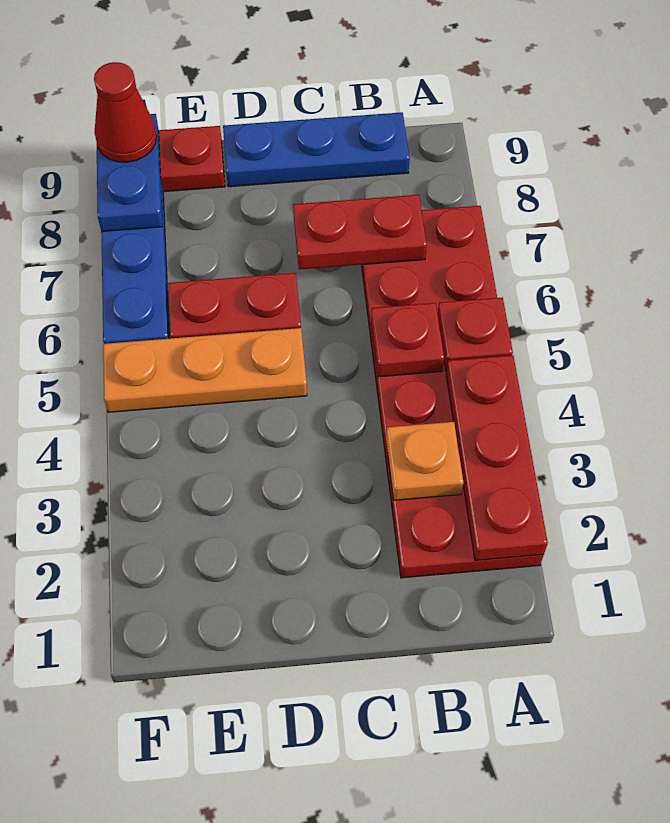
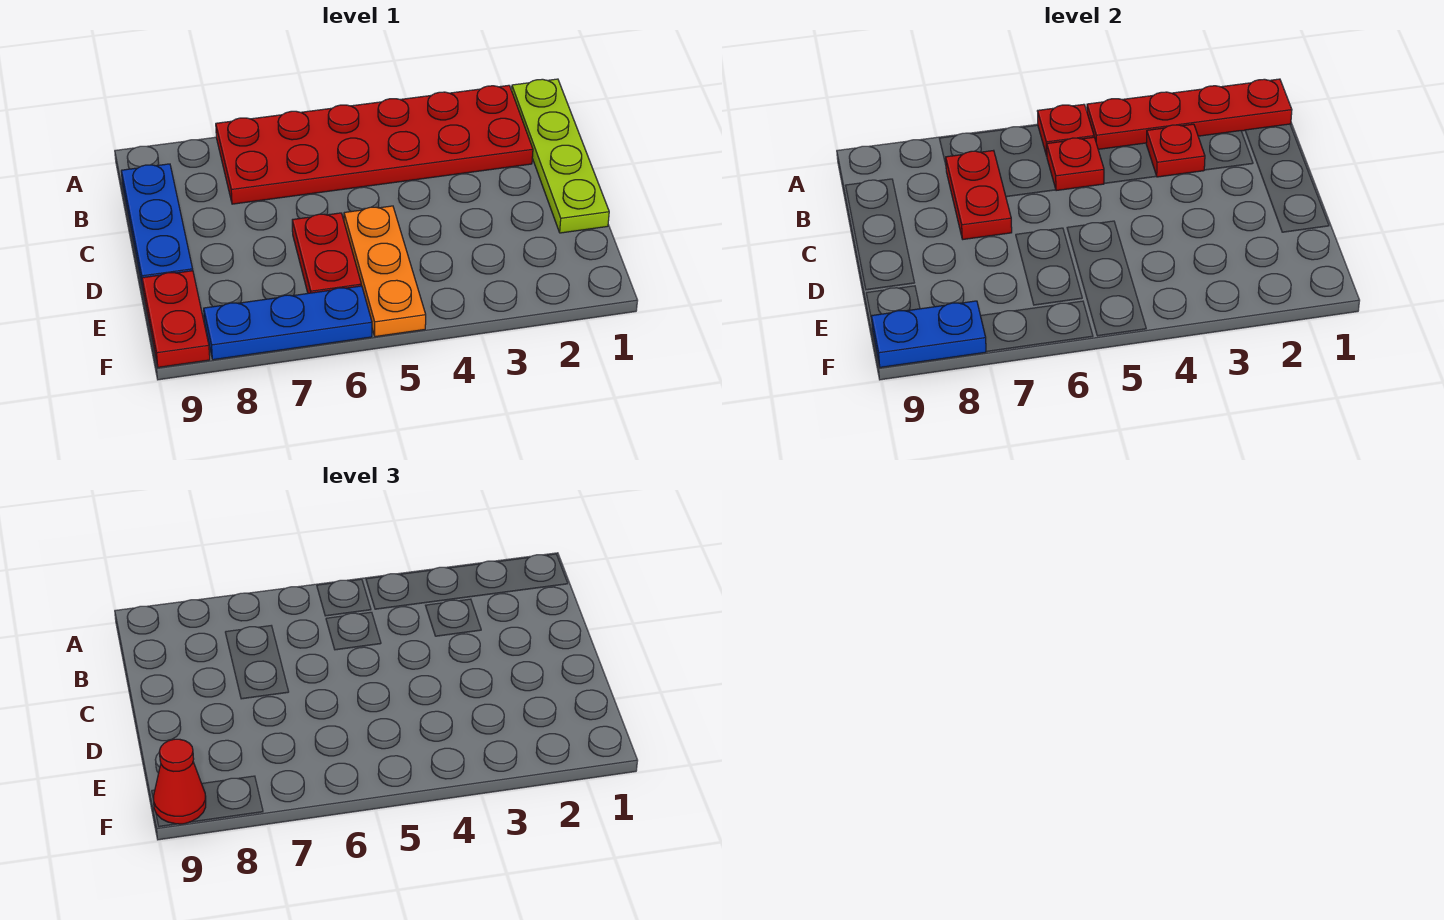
none -> lime plate A1:D1 level 1
red plate A2:A4 level 2 -> red plate A1:A4 level 2
orange plate B3 level 2 -> red plate B3 level 2

